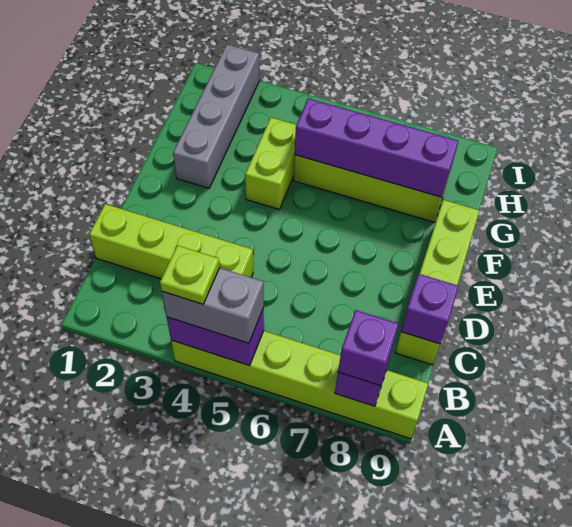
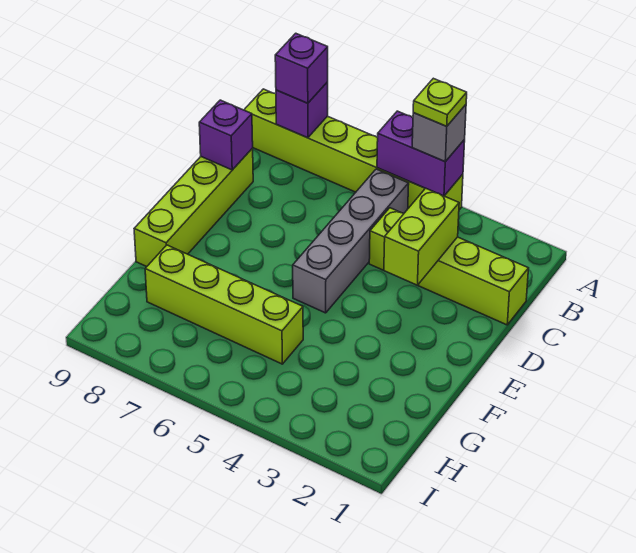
grey brick A4:A5 level 3 -> grey brick A4 level 3
grey brick F2:I2 level 1 -> grey brick B5:E5 level 1
lime brick F4:G4 level 1 -> lime brick C3:D3 level 2
purple brick G5:G8 level 2 -> none

